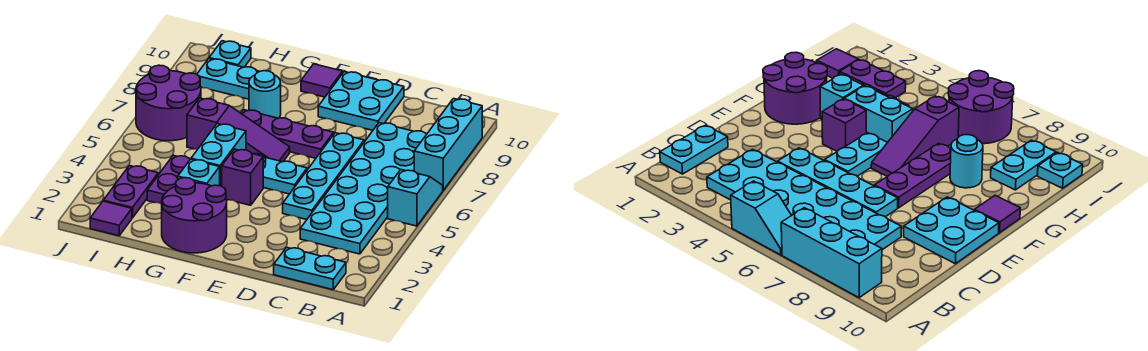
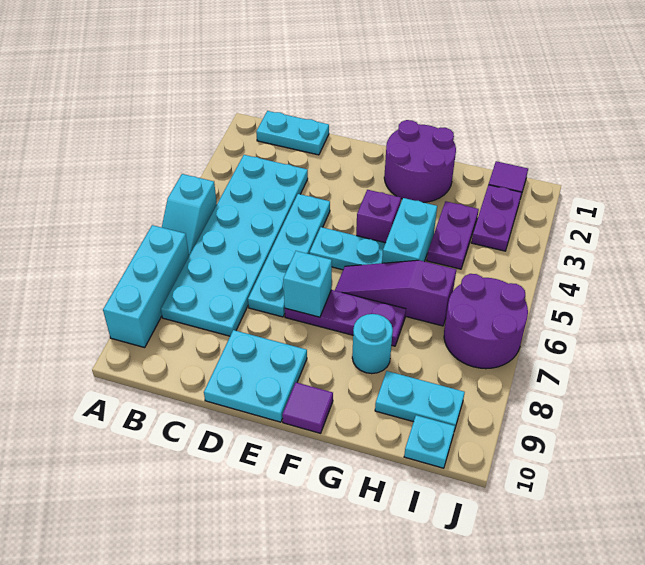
cyan brick G3 level 1 -> cyan brick E7 level 2

